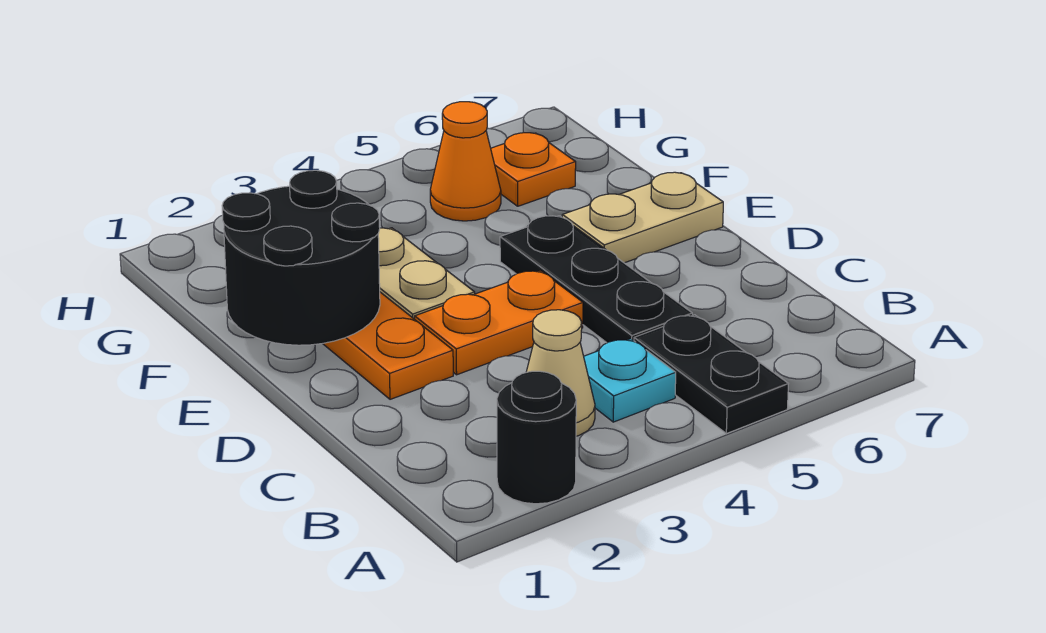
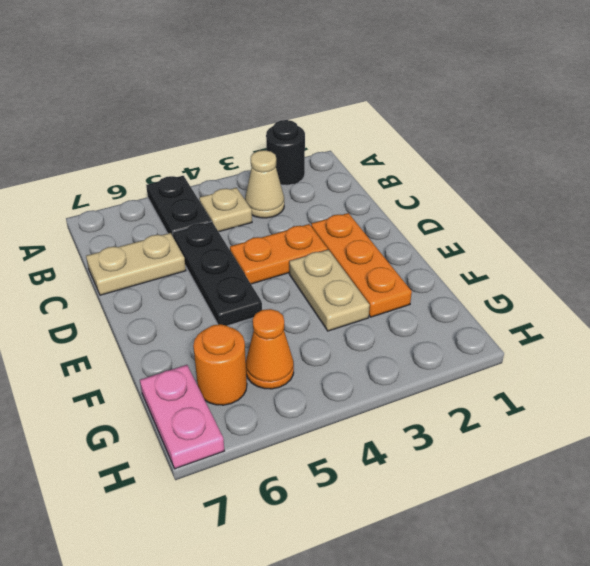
cyan plate B4 level 1 -> tan plate B4 level 1
black round brick E1:F2 level 2 -> none
tan plate E6:E7 level 1 -> tan plate C6:C7 level 1
orange plate G6 level 1 -> orange round brick G6 level 1
none -> pink plate G7:H7 level 1

